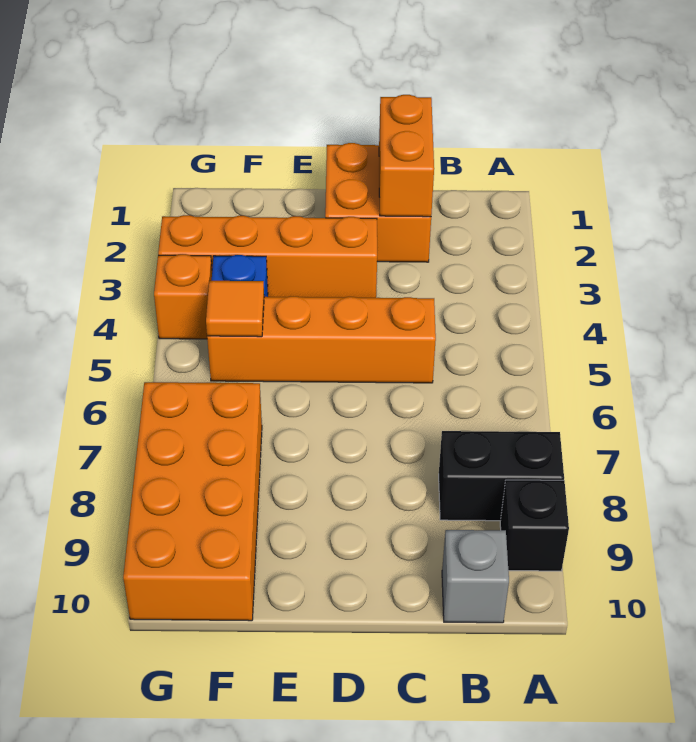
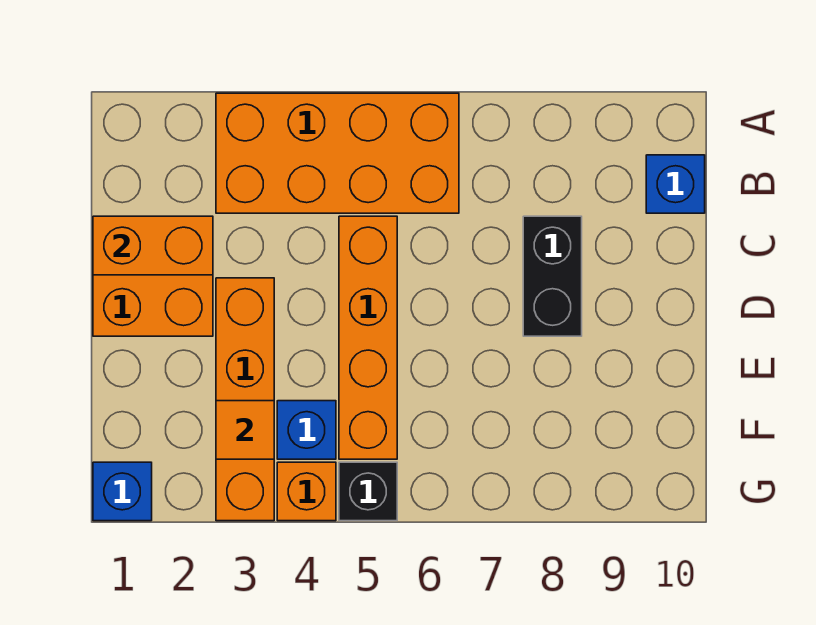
black brick A8:B8 level 1 -> black brick C8:D8 level 1
black brick A9 level 1 -> black brick G5 level 1
grey brick B10 level 1 -> blue brick B10 level 1
orange tile F5 level 2 -> orange tile F3 level 2
orange brick F7:G10 level 1 -> orange brick A3:B6 level 1
none -> blue brick G1 level 1

